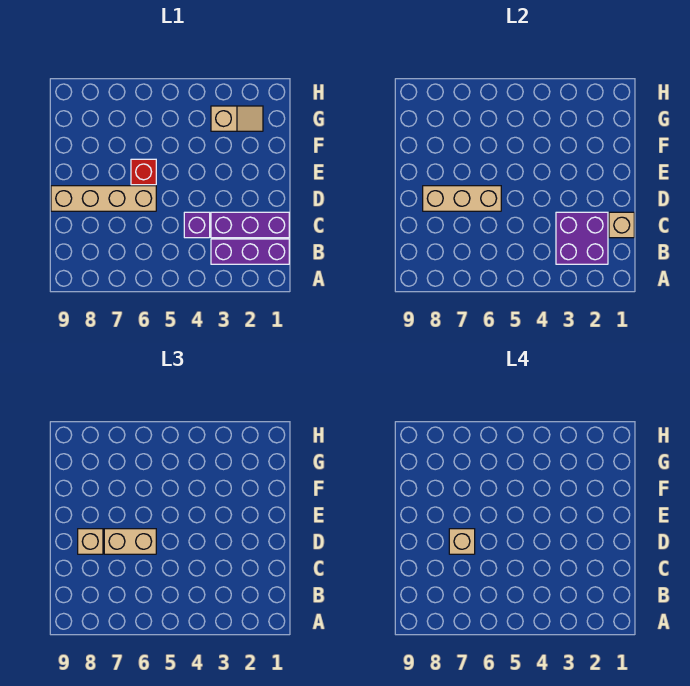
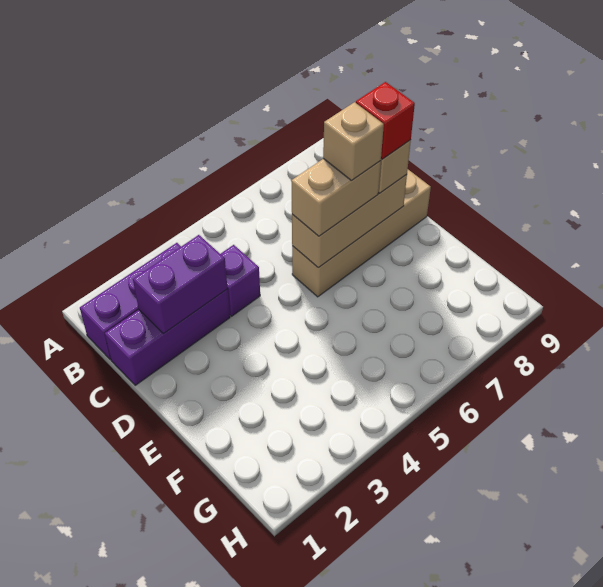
purple brick B2:C3 level 2 -> purple brick C2:C3 level 2
tan brick C1 level 2 -> none
red brick E6 level 1 -> red brick D8 level 4
tan slope G2:G3 level 1 top 3 -> none

